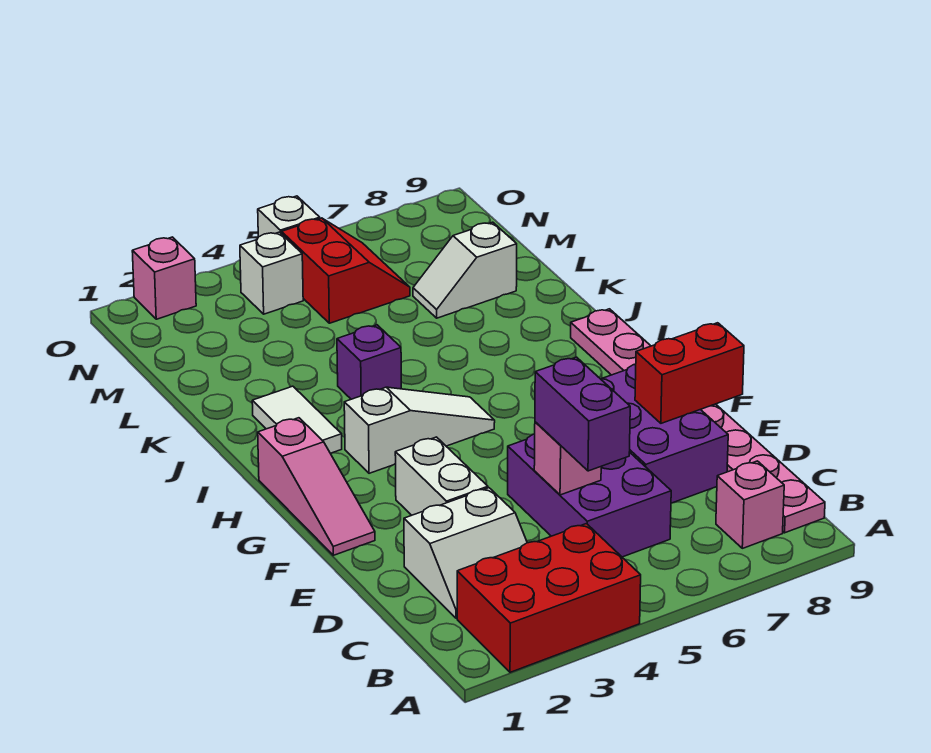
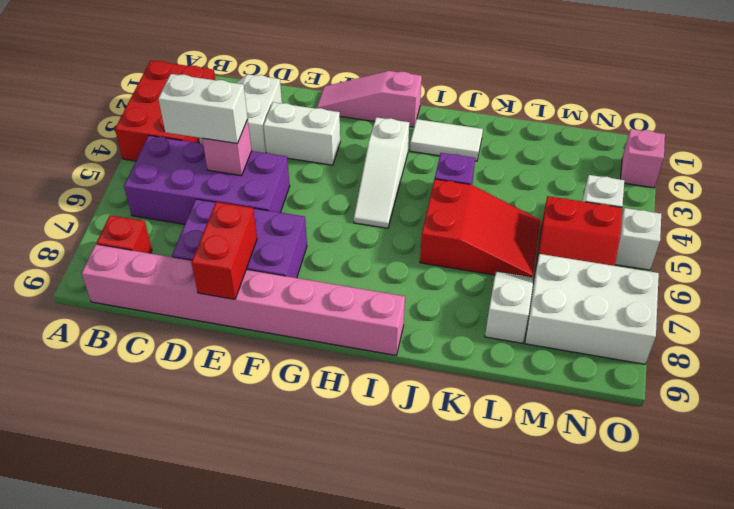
pink brick B8 level 1 -> red brick B8 level 1
pink plate B9:I9 level 1 -> pink brick B9:I9 level 1
purple brick C5:E6 level 1 -> purple brick B5:E6 level 1
purple brick C5:D5 level 3 -> white brick C5:D5 level 3
none -> red slope J5:L6 level 1 top J
none -> white brick M7:O8 level 1

